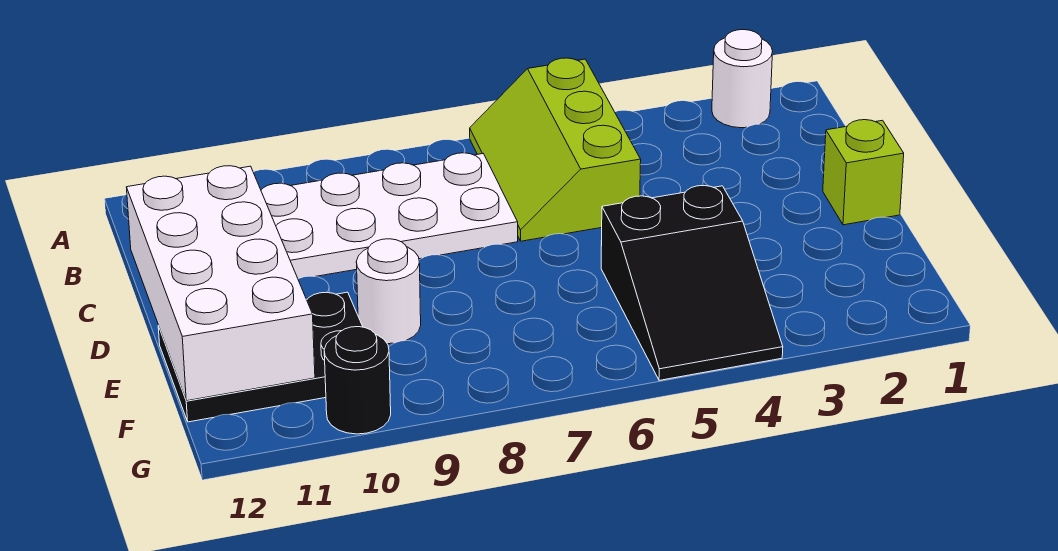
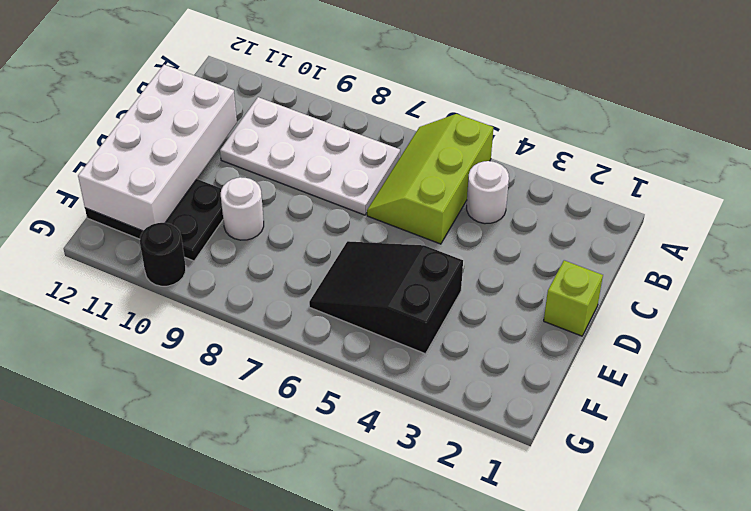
white round brick A2 level 1 -> white round brick B4 level 1
black slope E4:G5 level 1 top E -> black slope E4:F6 level 1 top 4

